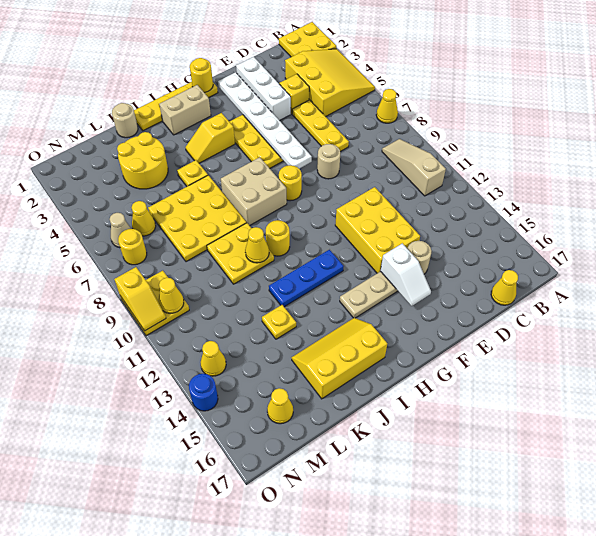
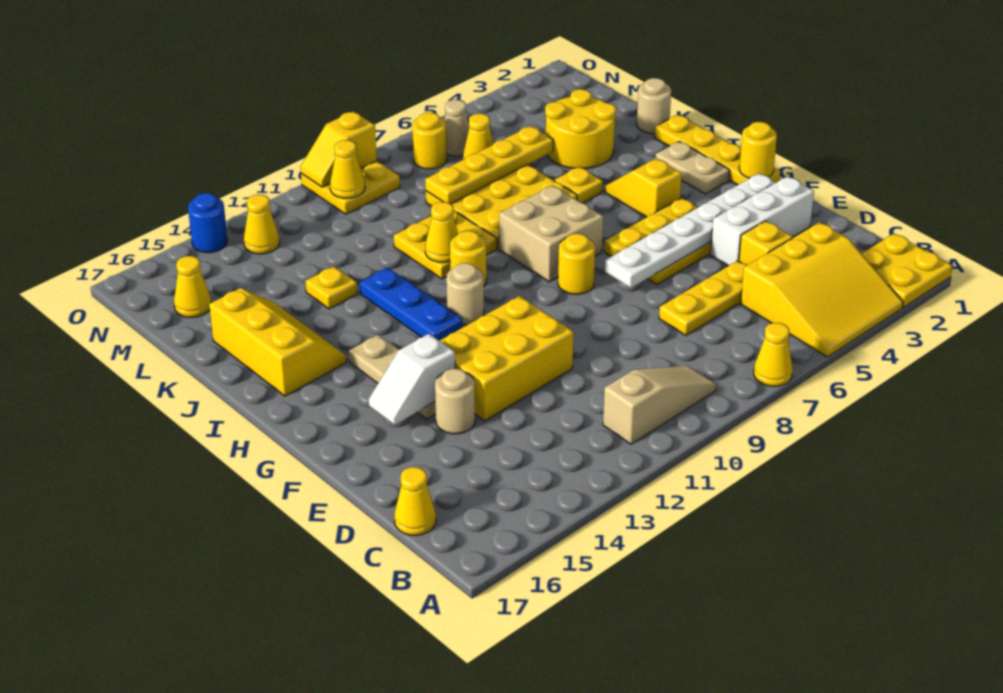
tan round brick E8 level 1 -> tan round brick H11 level 1
tan brick H2:I2 level 1 -> tan plate H2:I2 level 1
none -> yellow plate L5:L8 level 2

